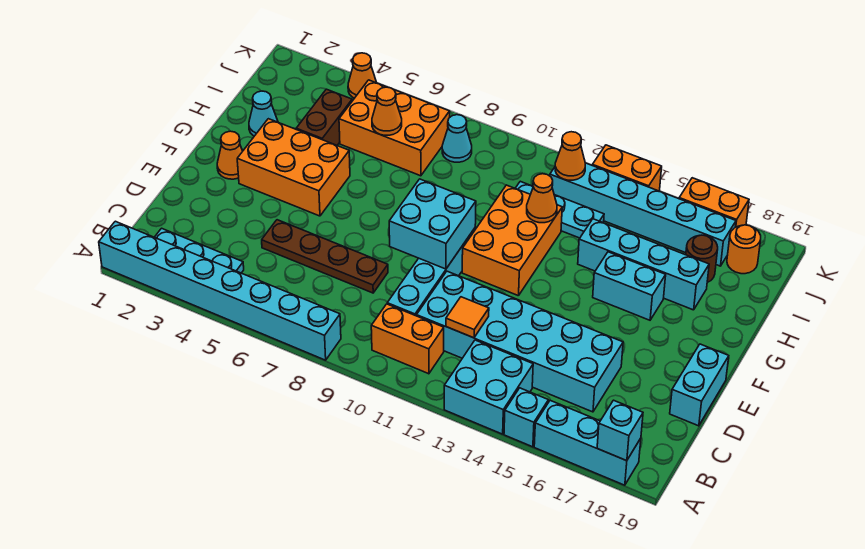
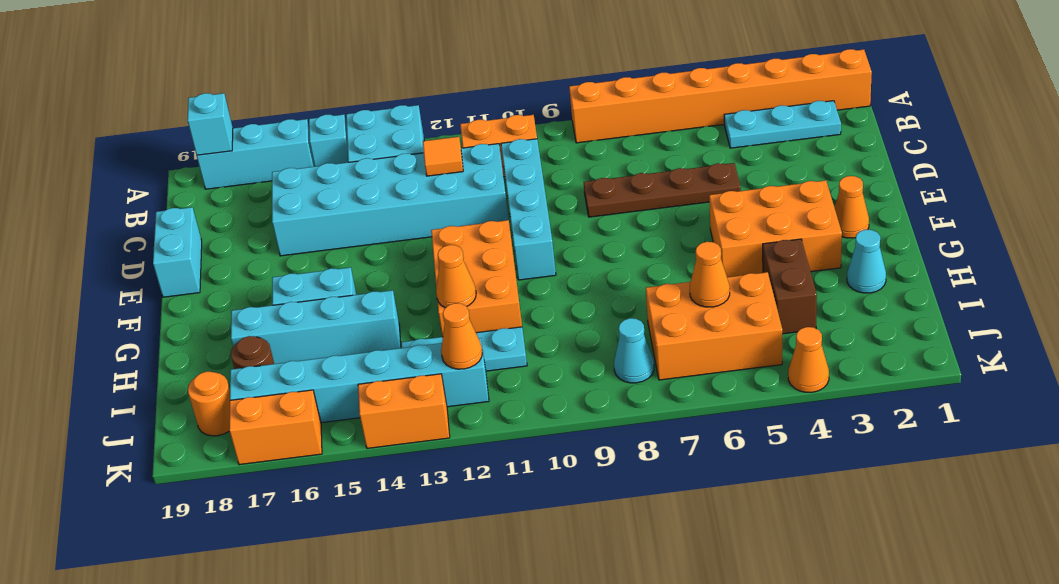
cyan brick A1:A8 level 1 -> orange brick A1:A8 level 1
cyan brick E9:F10 level 2 -> none

